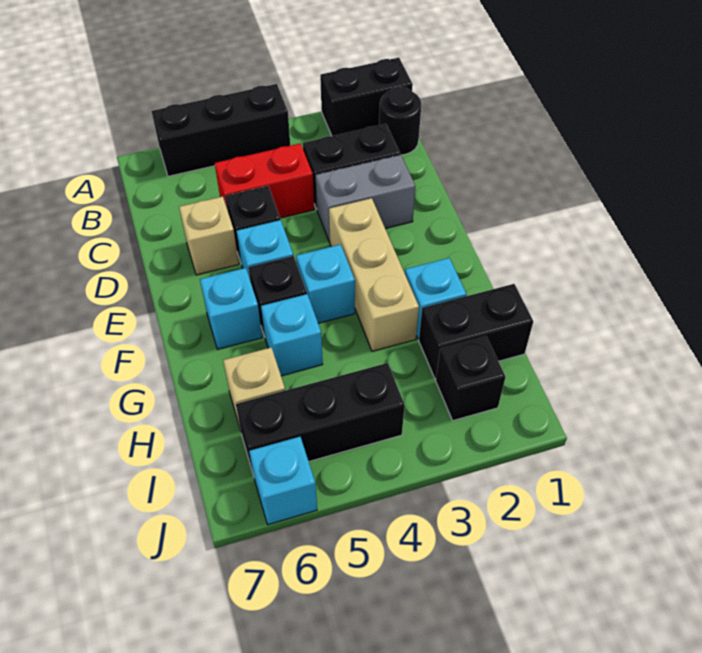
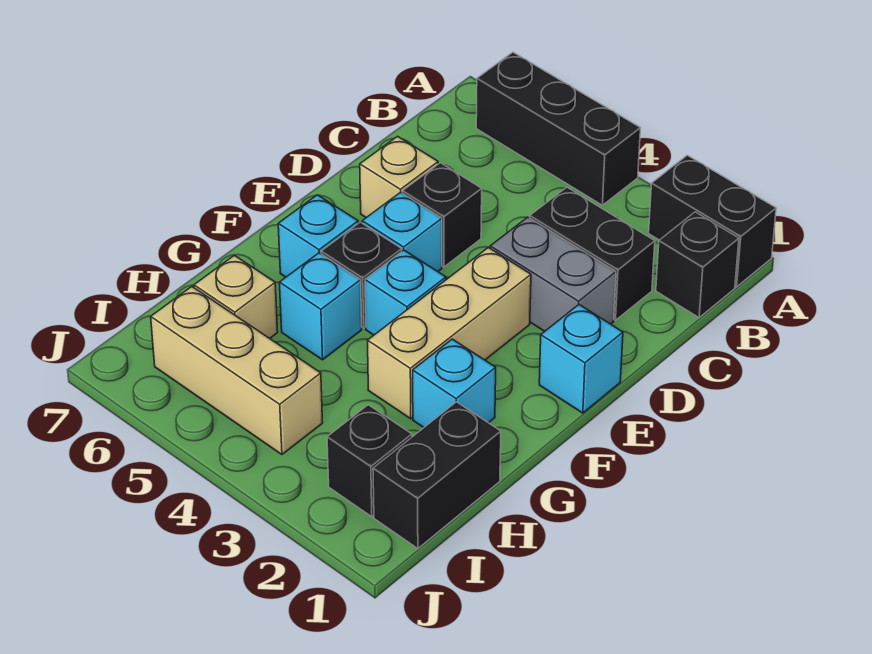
black round brick B1 level 1 -> black brick B1 level 1
red brick C4:C5 level 1 -> none
black brick H1:H2 level 1 -> black brick H1:I1 level 1
black brick I4:I6 level 1 -> tan brick I4:I6 level 1
cyan brick J6 level 1 -> cyan brick E1 level 1

